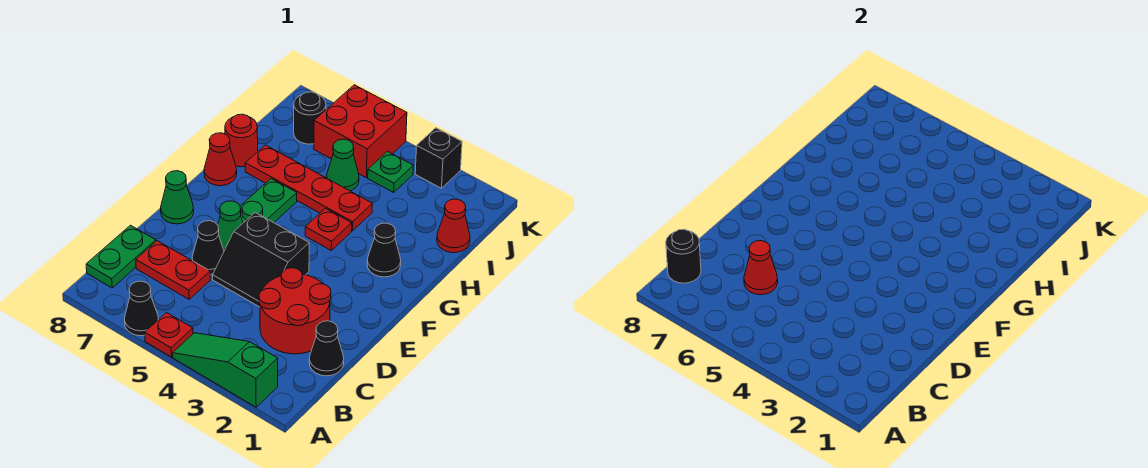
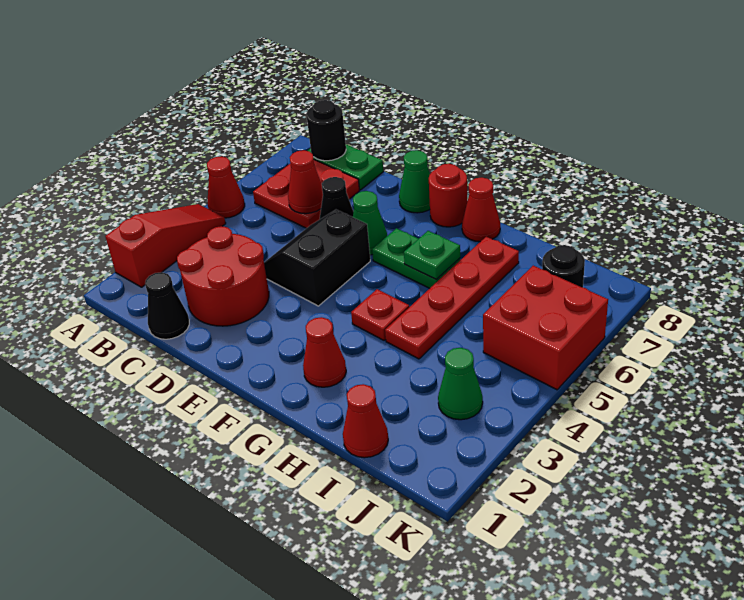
green slope A2:A4 level 1 top 2 -> red slope A2:A4 level 1 top 2
red plate A5 level 1 -> red cone A5 level 1
black cone A6 level 1 -> none
red plate C6:C7 level 1 -> red plate B6:C7 level 1
black cone G2 level 1 -> red cone G2 level 1
red round brick H8 level 1 -> red round brick F8 level 1
green cone I5 level 1 -> green cone J3 level 1
green plate J4 level 1 -> green plate G6 level 2
black brick K3 level 1 -> none

